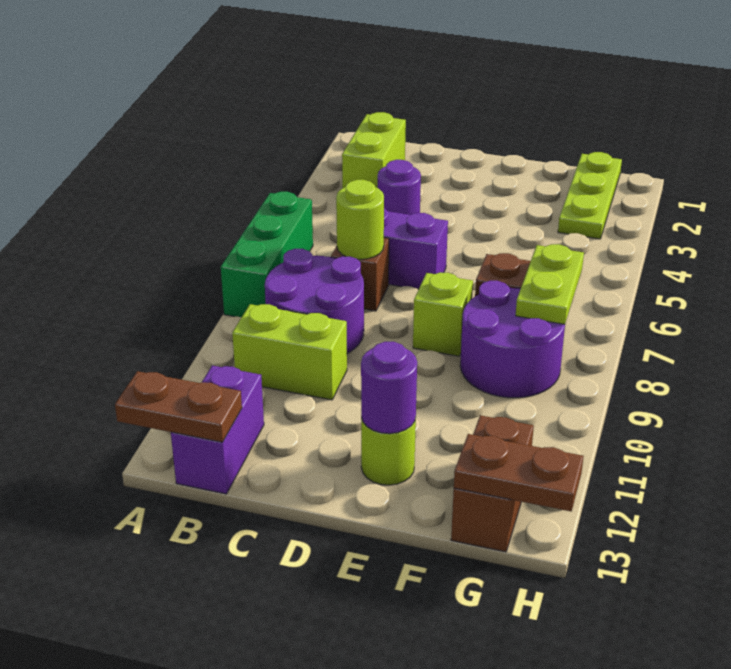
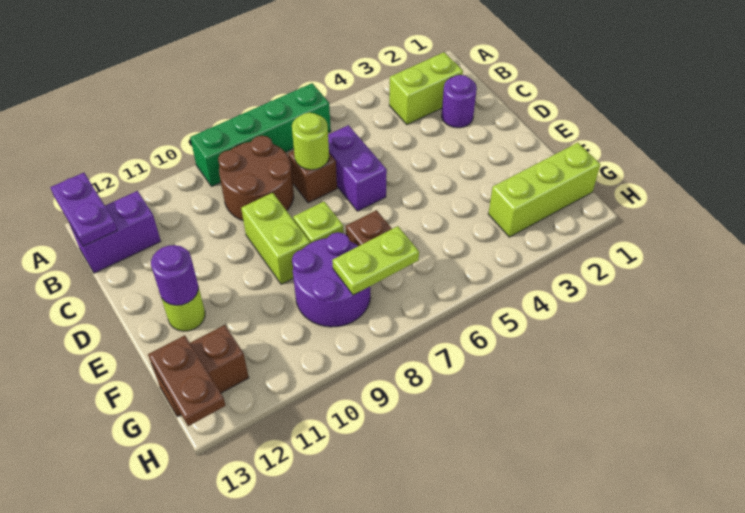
green brick A6:A8 level 1 -> green brick A6:A9 level 1
brown plate A13:B13 level 2 -> purple plate A13:B13 level 2
purple round brick B8:C9 level 1 -> brown round brick B8:C9 level 1
lime brick B10:C10 level 1 -> lime brick D9:E9 level 1
purple round brick C4 level 1 -> purple round brick C2 level 1
lime plate G1:G3 level 1 -> lime brick G1:G3 level 1

